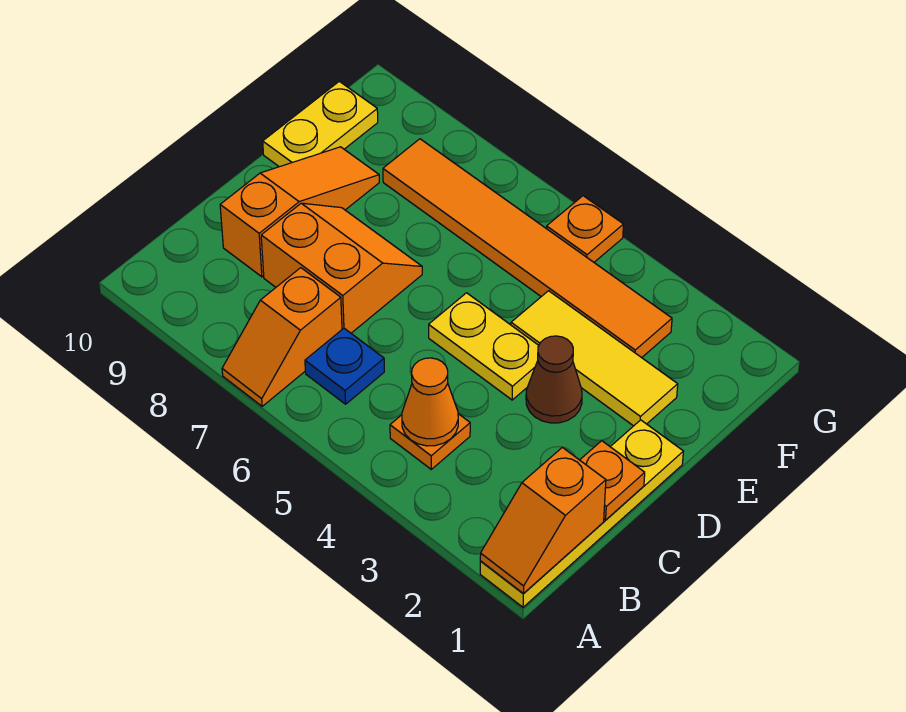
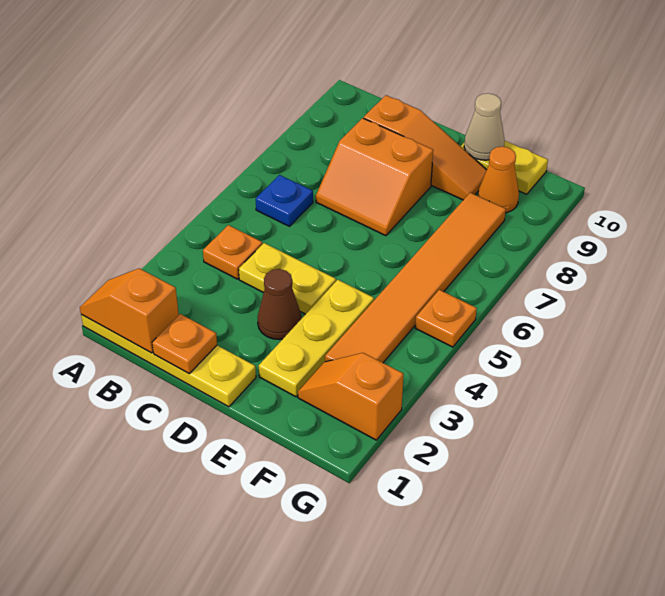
orange slope A7:B7 level 1 top B -> orange slope F2:G2 level 1 top G
orange cone B4 level 2 -> orange cone F9 level 1
orange slope C7:D8 level 1 top C -> orange slope C7:D8 level 1 top 8
yellow plate D4:D5 level 1 -> yellow plate C4:D4 level 1
yellow tile E2:E4 level 1 -> yellow plate E2:E4 level 1
none -> tan cone E10 level 2

